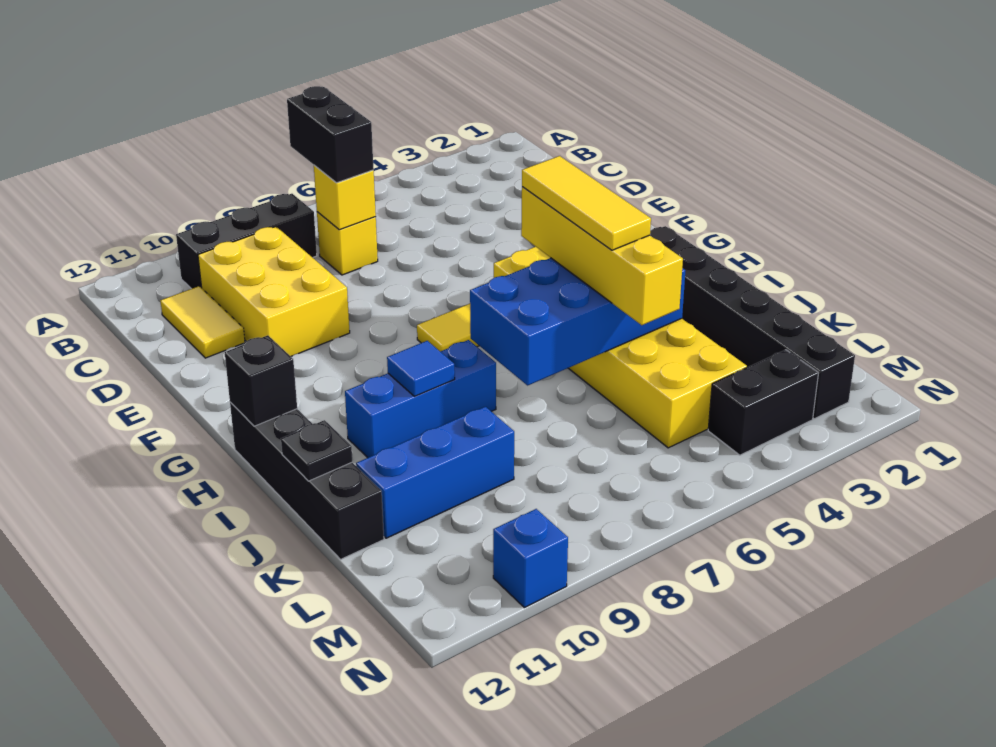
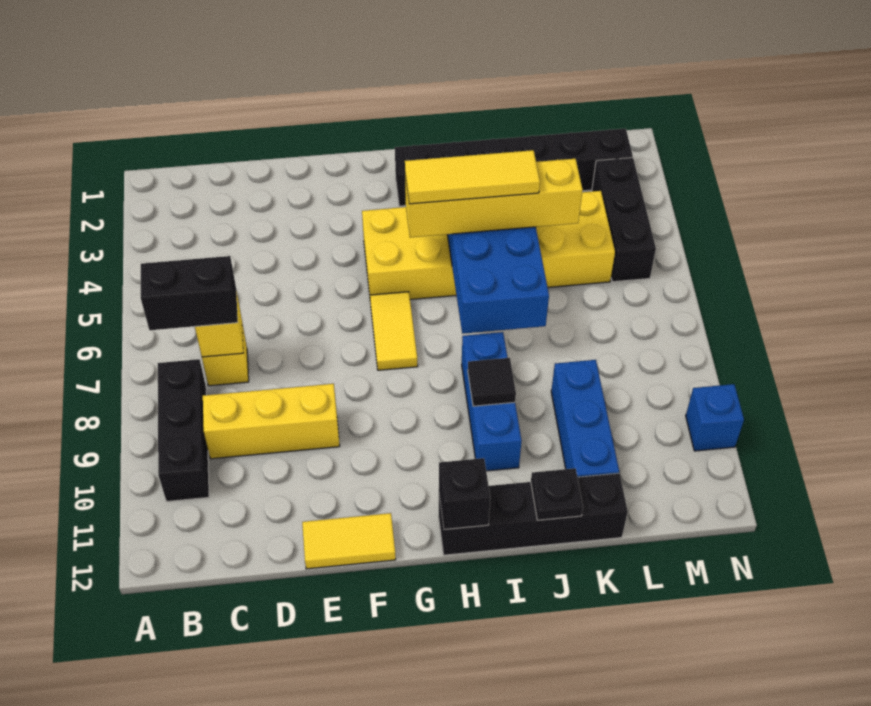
yellow brick C9:E10 level 1 -> yellow brick C9:E9 level 1
yellow tile C11:D11 level 1 -> yellow tile E12:F12 level 1
blue tile I9 level 2 -> black tile I9 level 2
black brick M3:M4 level 1 -> black brick M3:M5 level 1

